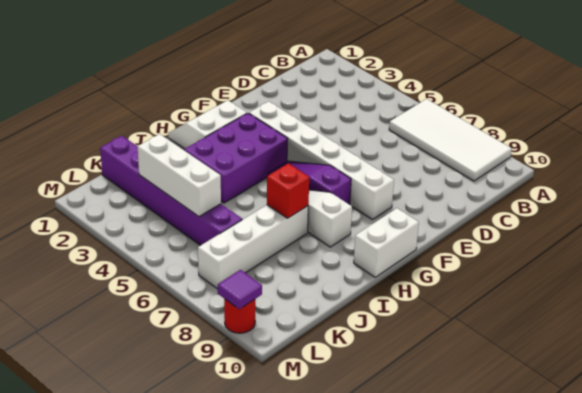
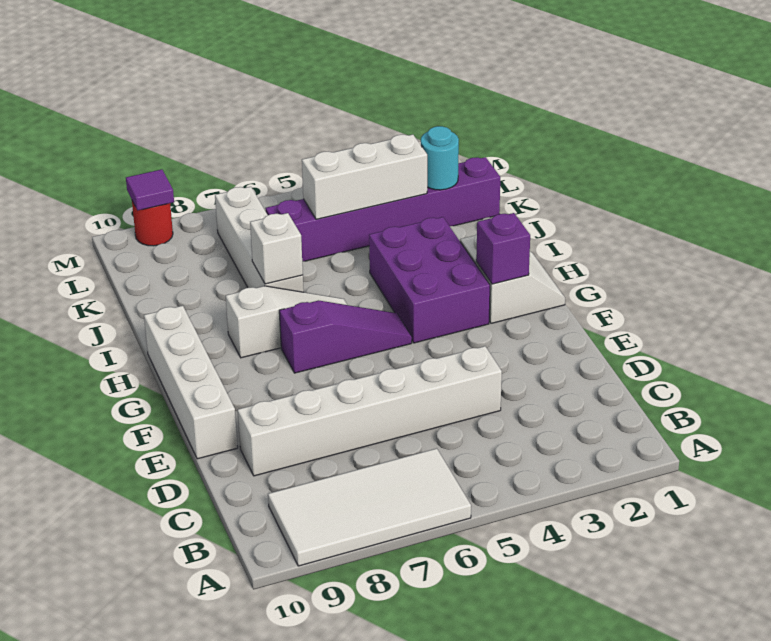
white brick F3:F8 level 1 -> white brick D4:D9 level 1
none -> purple brick G2 level 2
white brick G10:H10 level 1 -> white brick E10:H10 level 1
red brick I7 level 2 -> white brick I7 level 2
none -> cyan round brick K2 level 2

